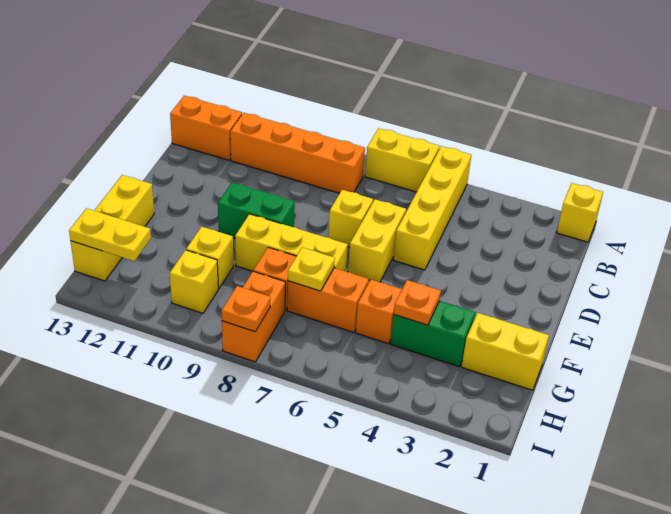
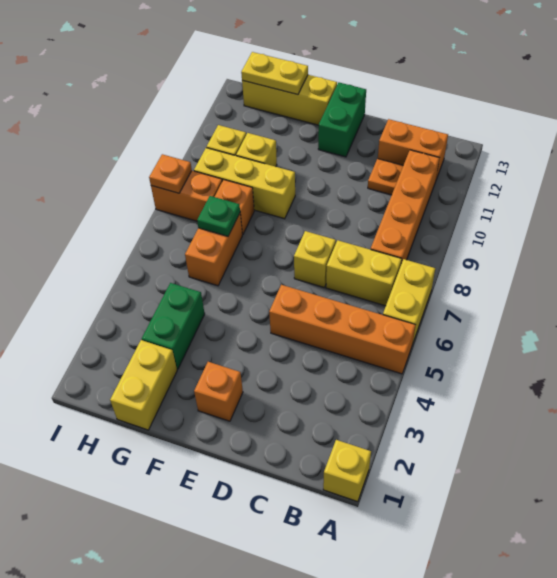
yellow brick A5:D5 level 1 -> orange brick A5:D5 level 1
orange brick B12:B13 level 1 -> orange brick B12:C12 level 1
yellow brick D6:E6 level 1 -> yellow brick B7:C7 level 1
green brick E9:E10 level 1 -> green brick E12:E13 level 1
yellow brick F7:F9 level 1 -> yellow brick F9:H9 level 1
orange plate G4 level 2 -> orange plate C11 level 1
orange brick G5 level 1 -> orange brick E2 level 1
yellow plate G7 level 2 -> green plate G7 level 2
yellow plate H12:H13 level 2 -> yellow plate G13:H13 level 2

